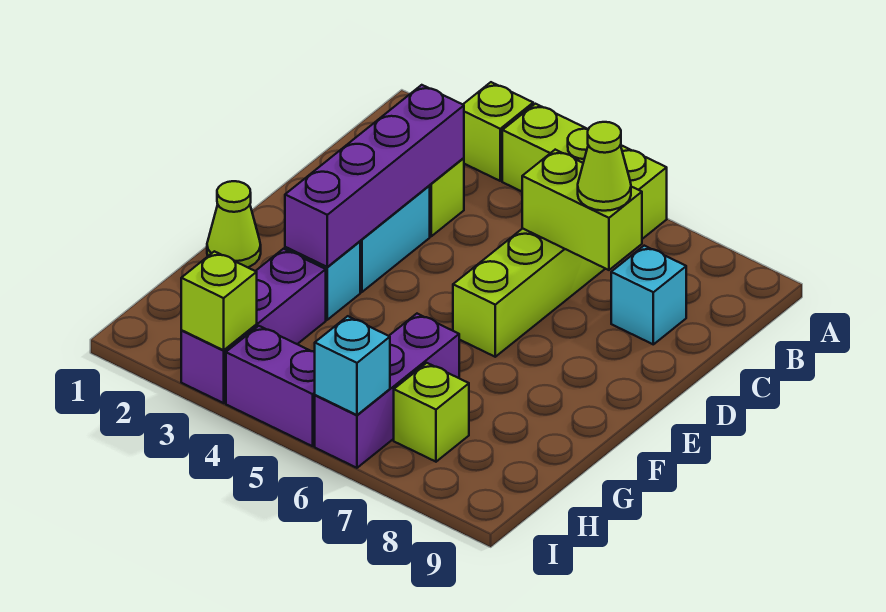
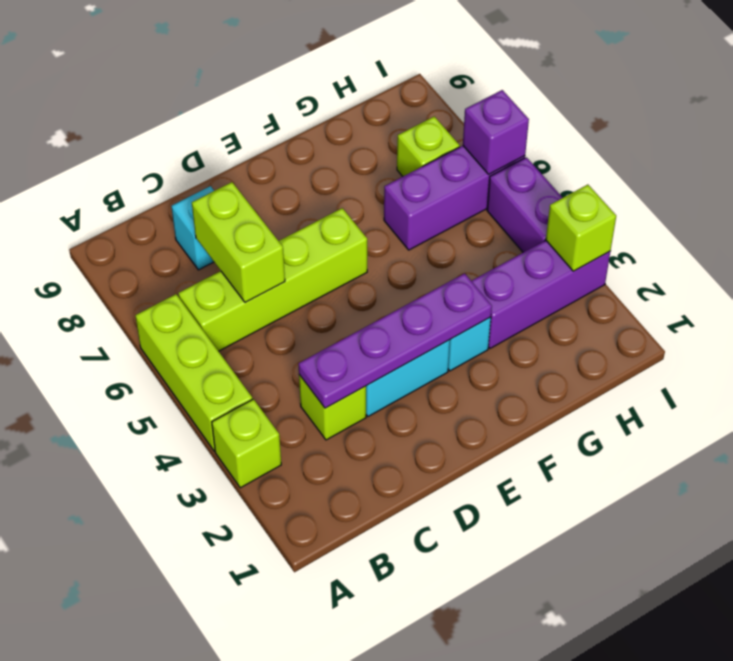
purple brick C3:F3 level 2 -> purple plate C3:F3 level 2
lime cone C7 level 3 -> none
lime cone F1 level 1 -> none
cyan brick I6 level 2 -> purple brick I6 level 2

